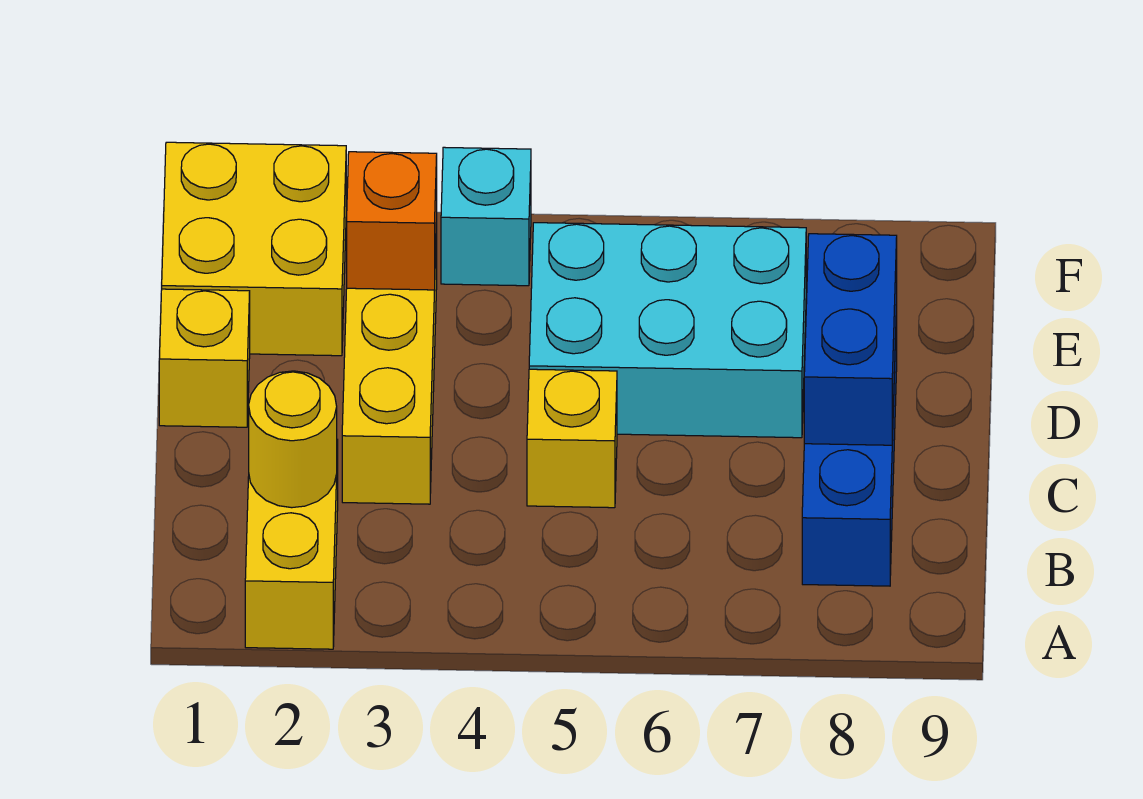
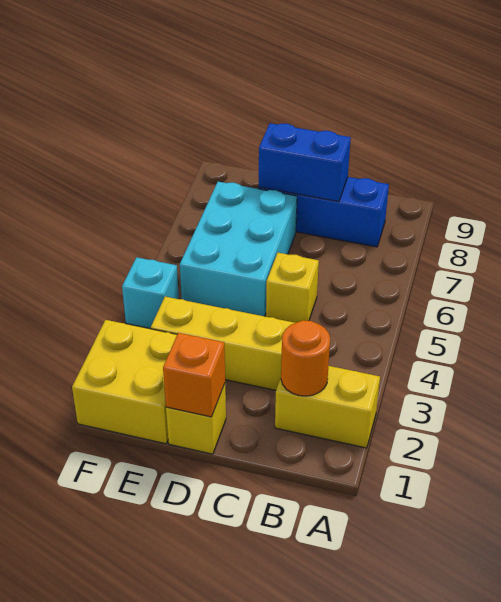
yellow round brick B2 level 2 -> orange round brick B2 level 2
orange brick E3 level 2 -> orange brick D1 level 2

